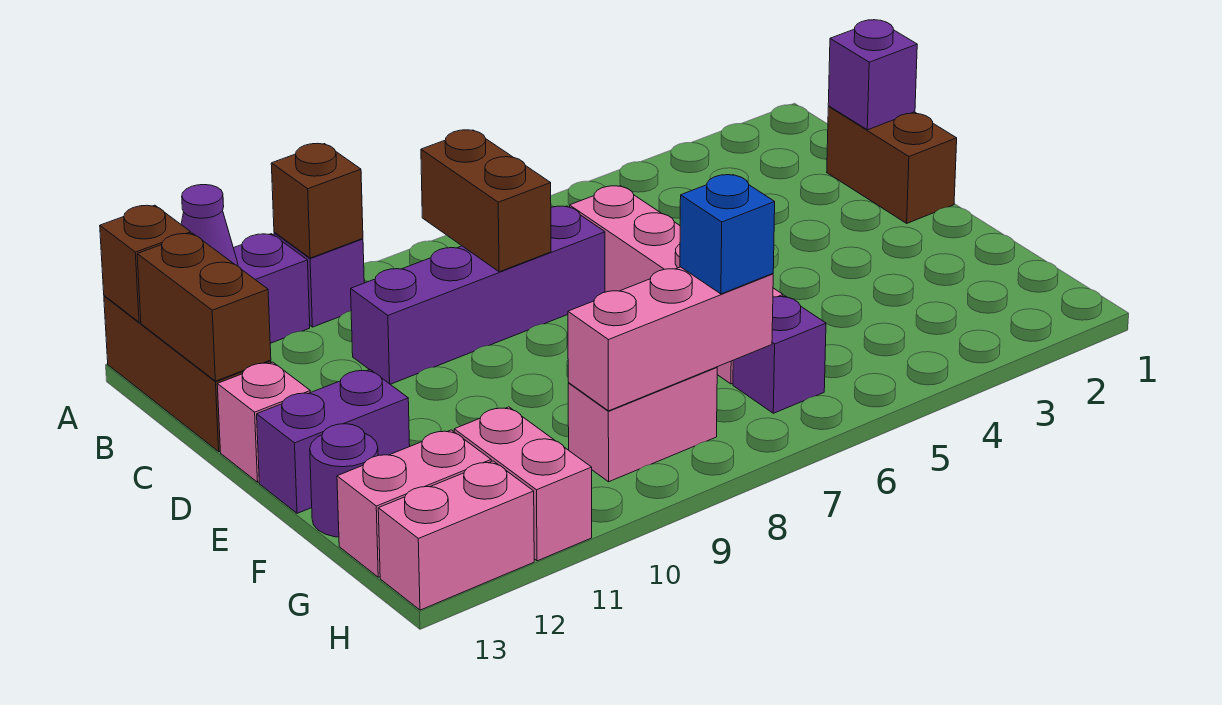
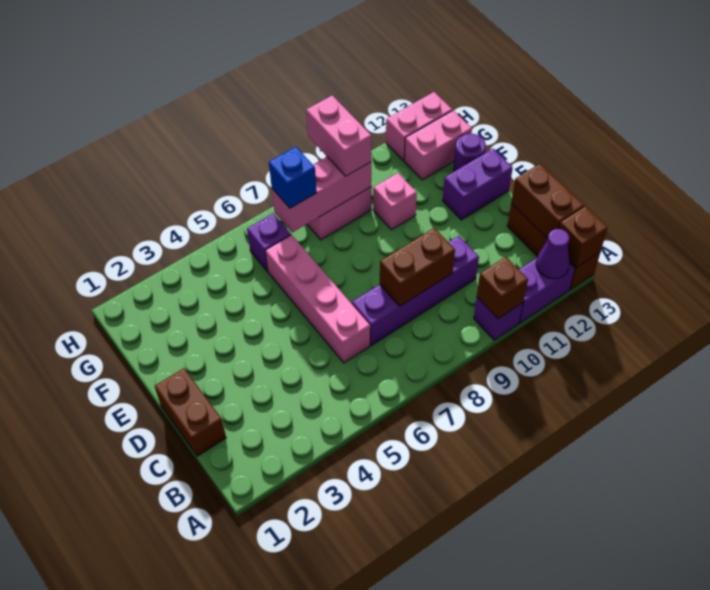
brown brick B8:C8 level 2 -> brown brick C8:C9 level 2
purple brick C1 level 2 -> none
pink brick D13 level 1 -> pink brick F10 level 1
pink brick G11:H11 level 1 -> pink brick G9:H9 level 3

